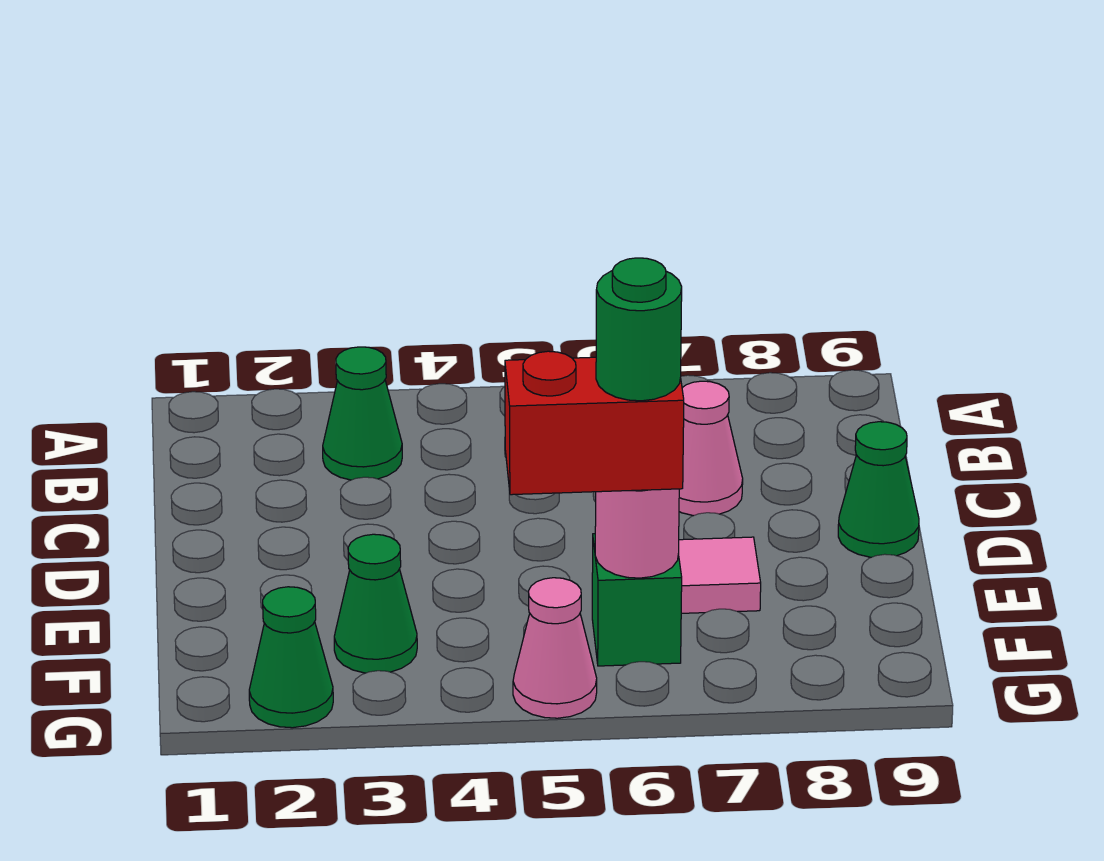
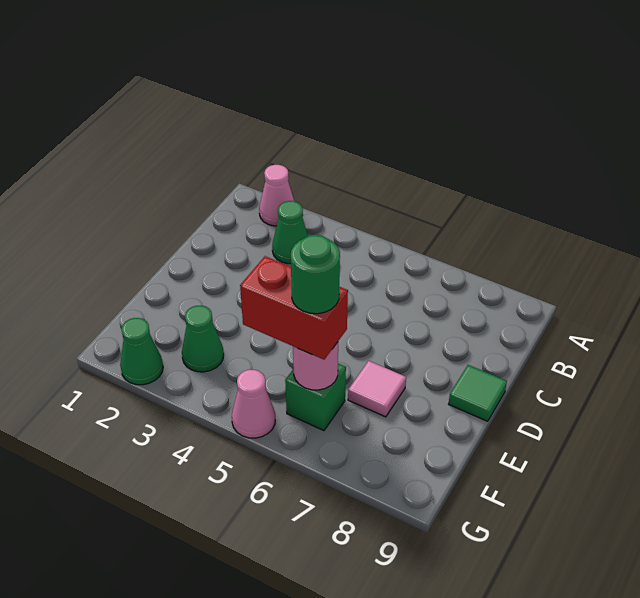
pink cone C7 level 1 -> pink cone A2 level 1
green cone D9 level 1 -> green tile D9 level 1

